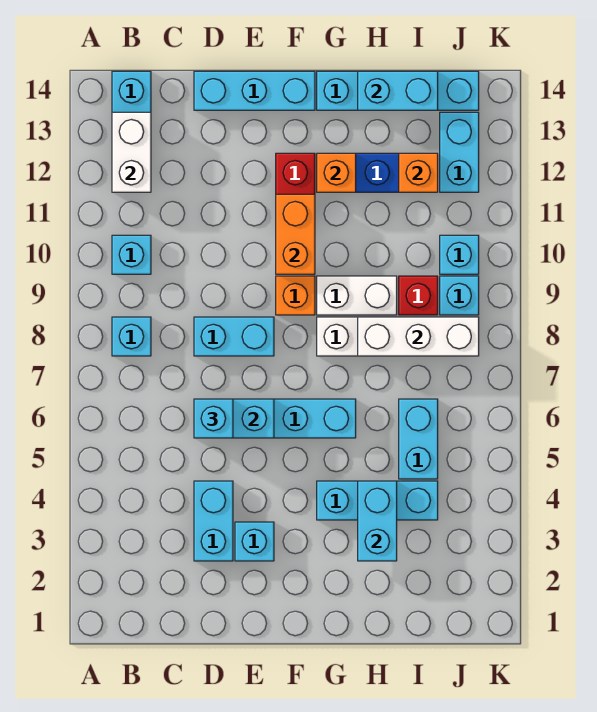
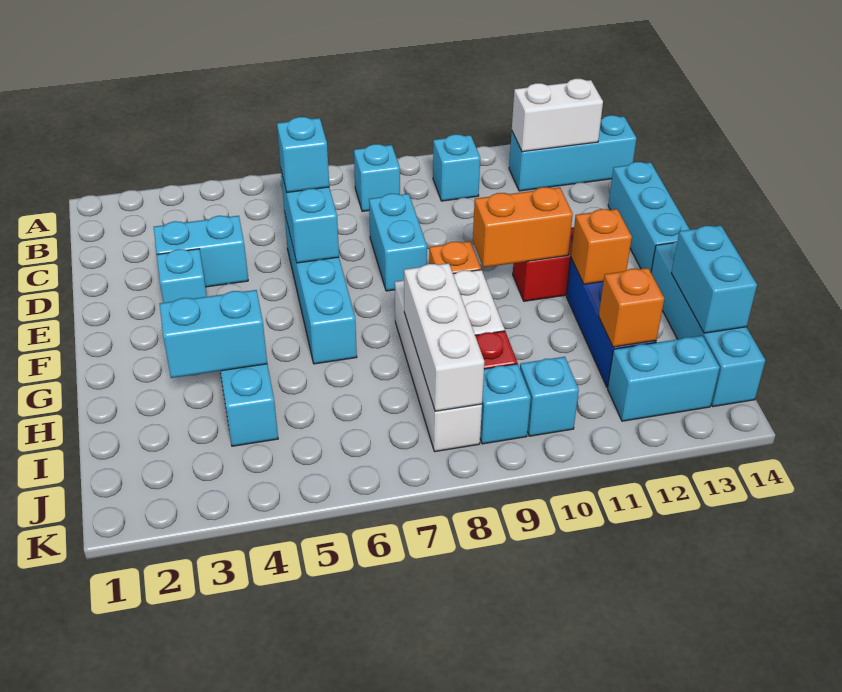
cyan brick I5:I6 level 1 -> none

